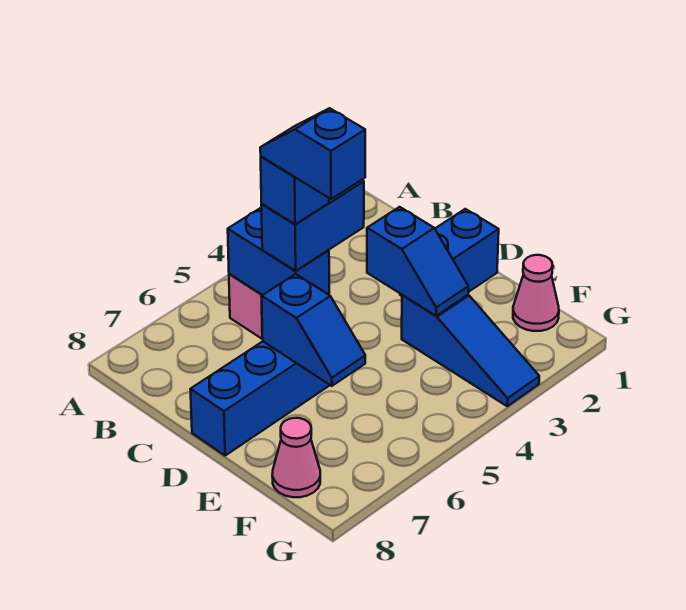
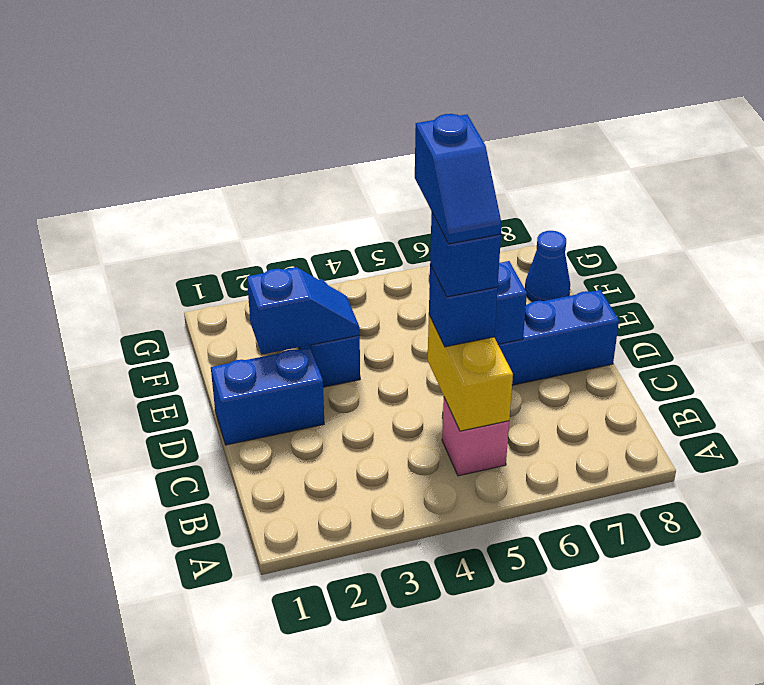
blue brick B5:C5 level 2 -> yellow brick B5:C5 level 2
blue brick C4:C5 level 3 -> blue brick C5 level 3
blue slope D3:E3 level 2 top D -> blue slope E2:E3 level 2 top 2
pink cone F1 level 1 -> none
pink cone F8 level 1 -> blue cone F8 level 1

